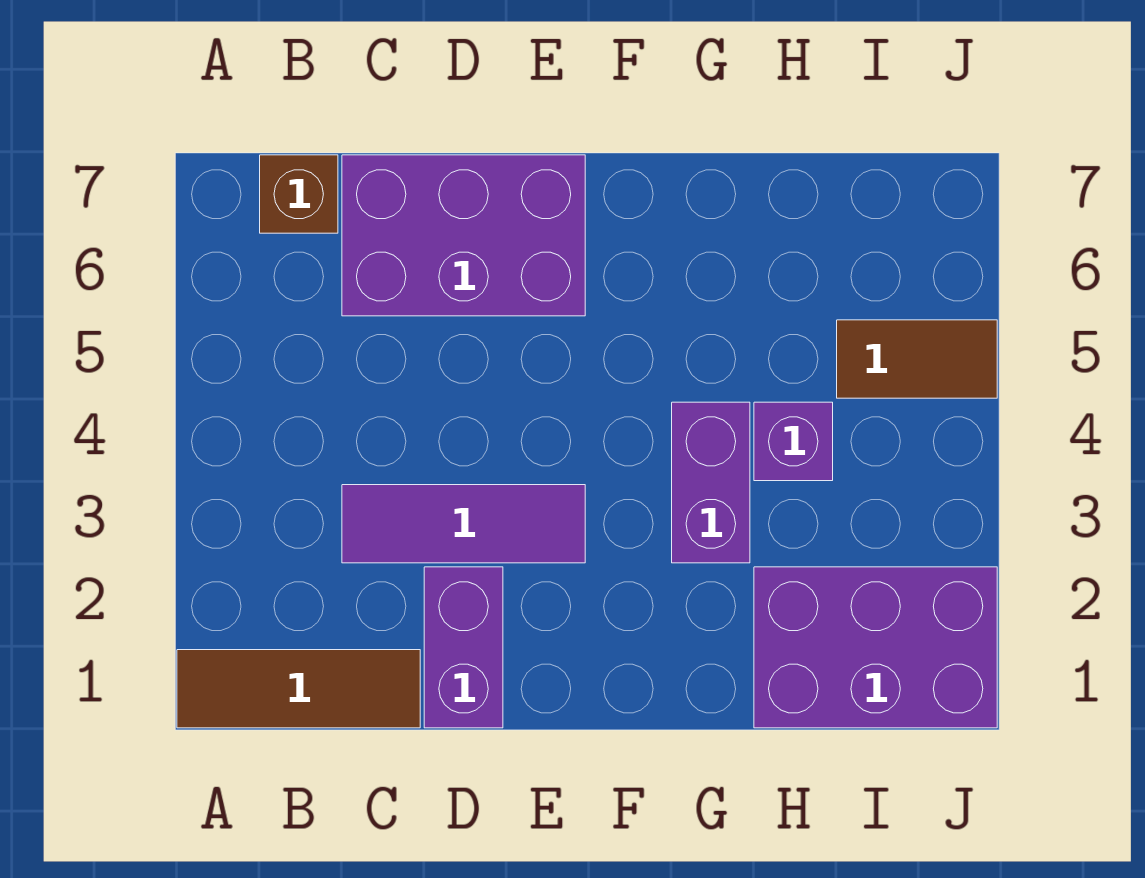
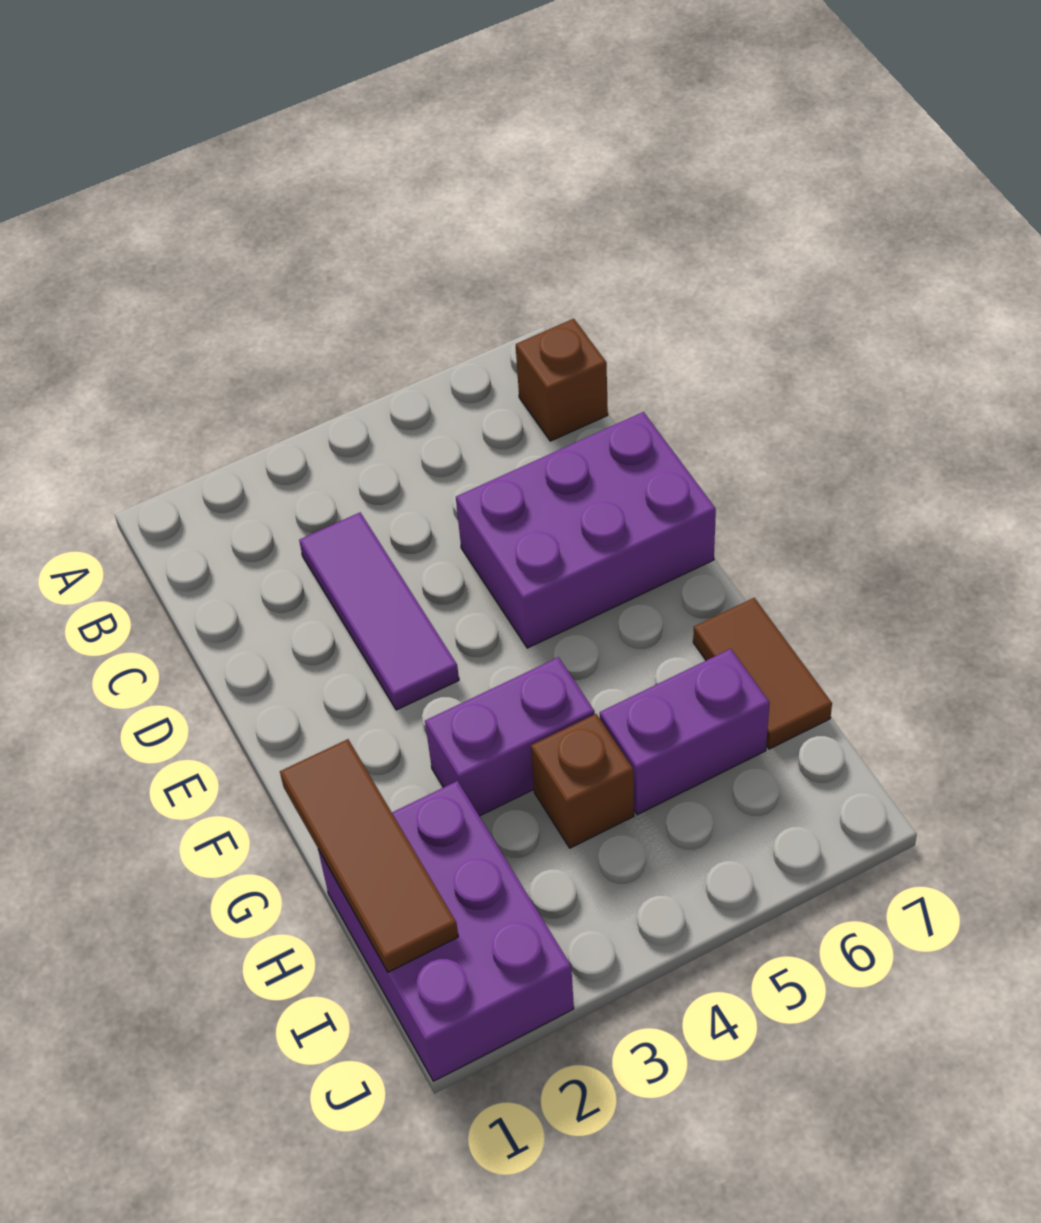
brown tile A1:C1 level 1 -> brown tile G1:I1 level 2
purple brick C6:E7 level 1 -> purple brick D5:E7 level 1
purple brick D1:D2 level 1 -> purple brick H5:H6 level 1
purple brick H4 level 1 -> brown brick H4 level 1
brown tile I5:J5 level 1 -> brown tile G7:H7 level 1

